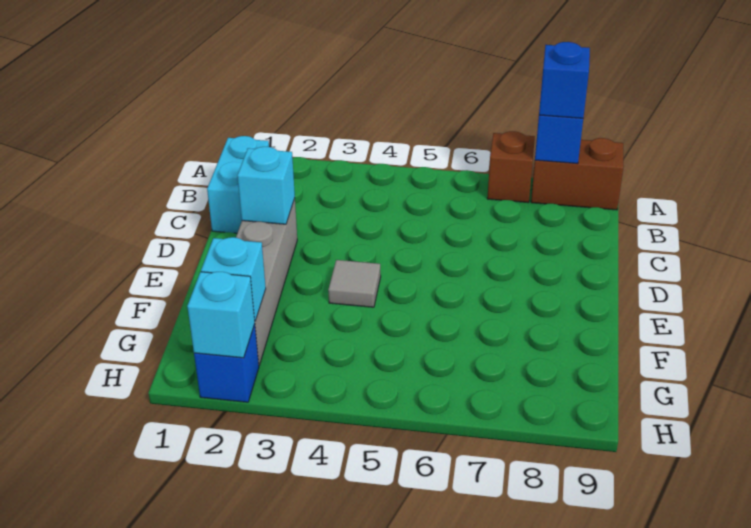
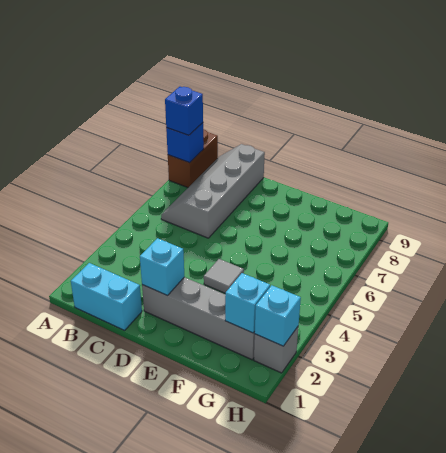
brown brick A7 level 1 -> none
none -> grey slope B6:C9 level 1 top C
blue brick H2 level 1 -> grey brick H2 level 1

